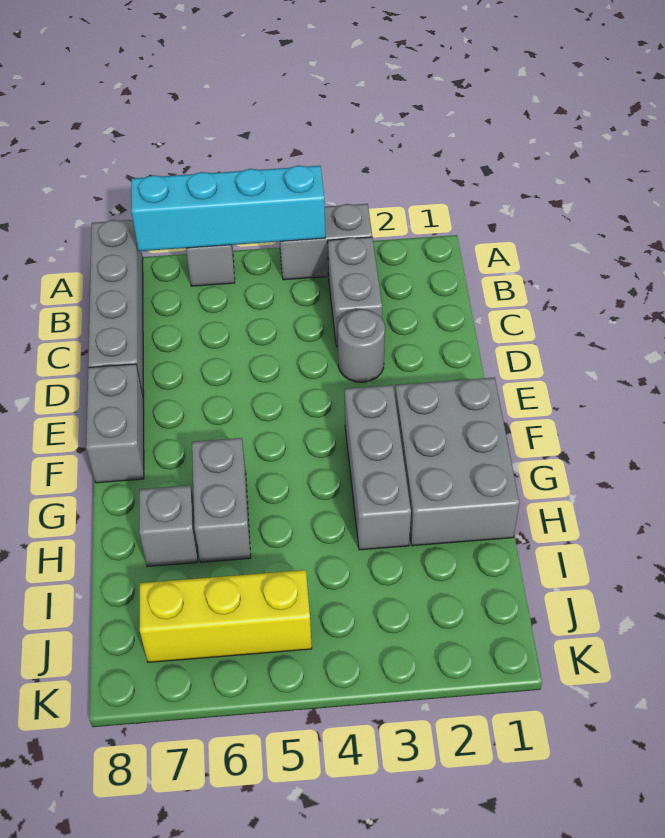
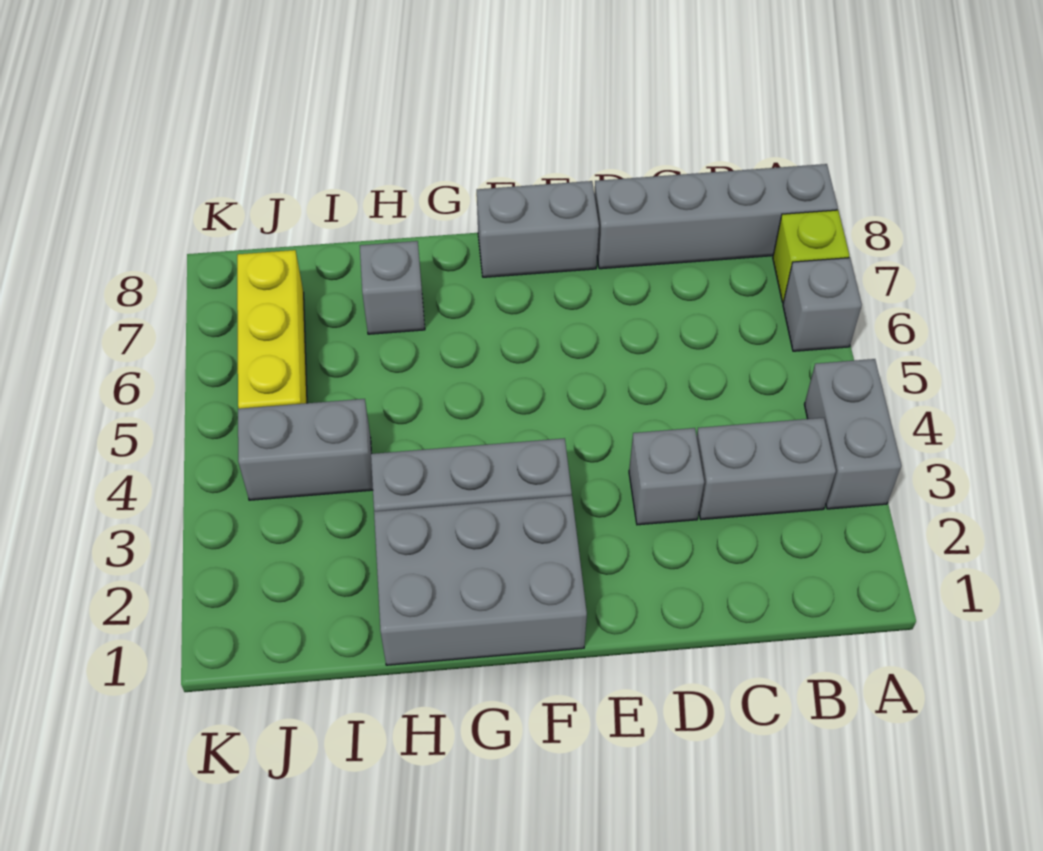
cyan brick A4:A7 level 2 -> none
none -> lime brick A7 level 1
grey round brick D3 level 1 -> grey brick D3 level 1
grey brick G6:H6 level 1 -> grey brick I4:J4 level 1

